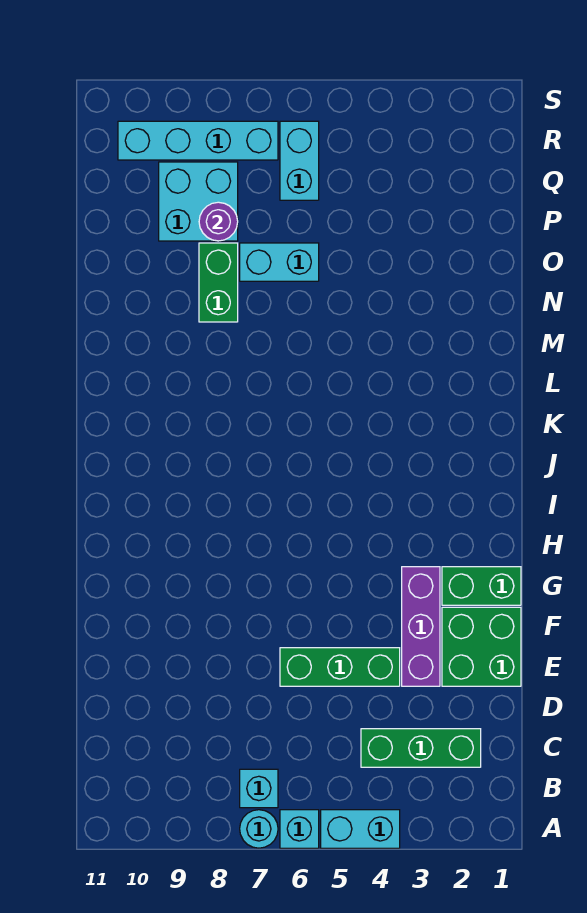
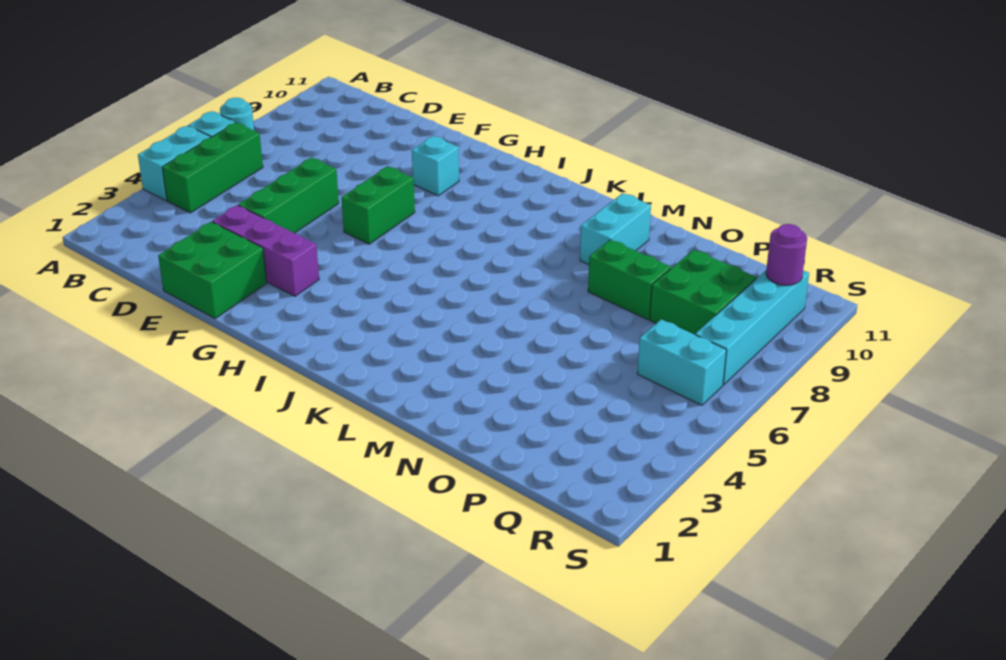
cyan brick B7 level 1 -> cyan brick G9 level 1
green brick C2:C4 level 1 -> green brick B4:B6 level 1
green brick G1:G2 level 1 -> green brick G6:G7 level 1
cyan brick O6:O7 level 1 -> cyan brick M9:M10 level 1
cyan brick P8:Q9 level 1 -> green brick P8:Q9 level 1
purple round brick P8 level 2 -> purple round brick R10 level 2

